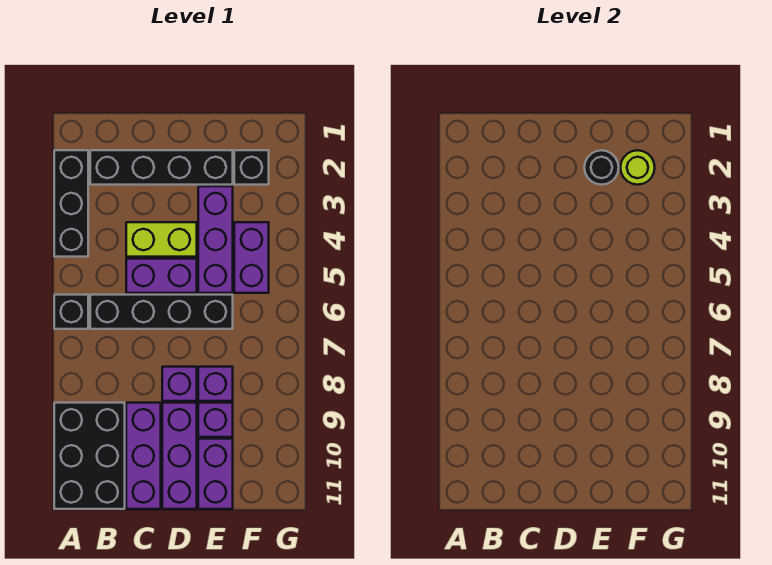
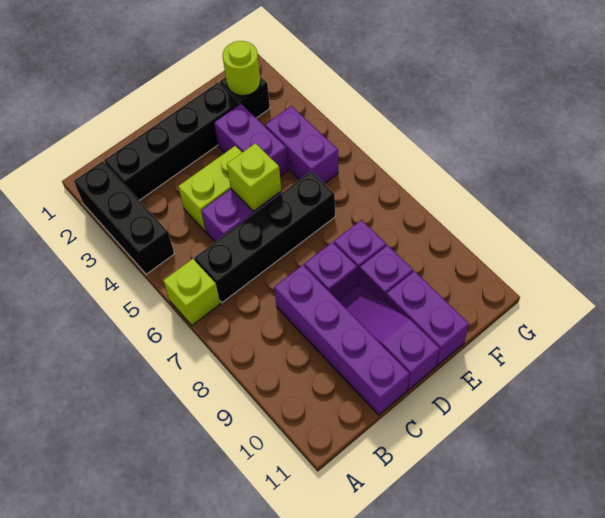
black brick A6 level 1 -> lime brick A6 level 1
black brick A9:B11 level 1 -> none
purple brick C9:C11 level 1 -> purple brick C8:C11 level 1
none -> lime brick D5 level 2
purple brick D9:D11 level 1 -> purple slope D9:D11 level 1 top 11
black round brick E2 level 2 -> none
purple brick E3:E5 level 1 -> purple brick E3:E4 level 1

